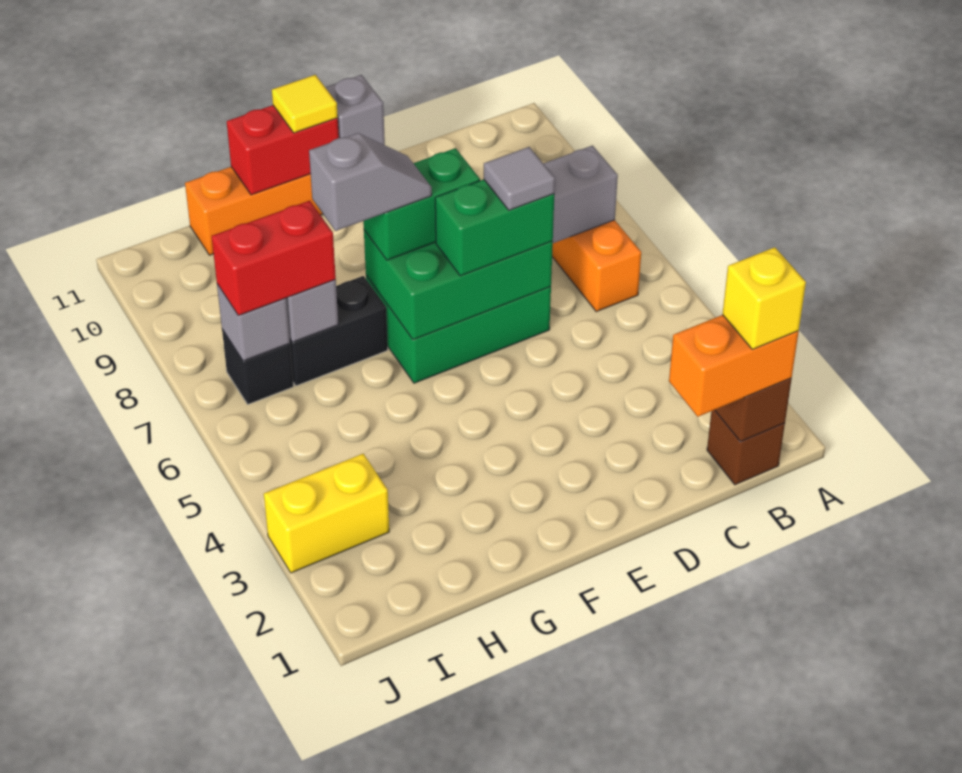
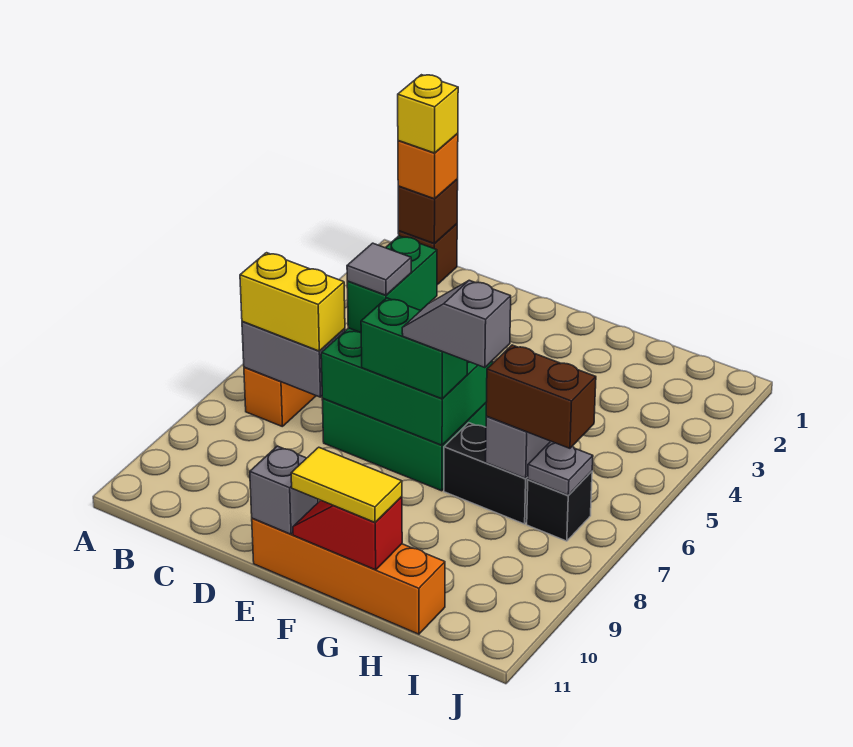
orange brick B1:C1 level 3 -> orange brick B1 level 3
green brick D6:E6 level 3 -> green brick D5:D6 level 3
red brick F11:G11 level 2 -> red slope F11:G11 level 2 top G
yellow tile F11 level 3 -> yellow tile F11:G11 level 3
red brick H7:I7 level 3 -> brown brick H7:I7 level 3
yellow brick I3:J3 level 1 -> yellow brick B7:C7 level 3
grey brick I7 level 2 -> grey plate I7 level 2

